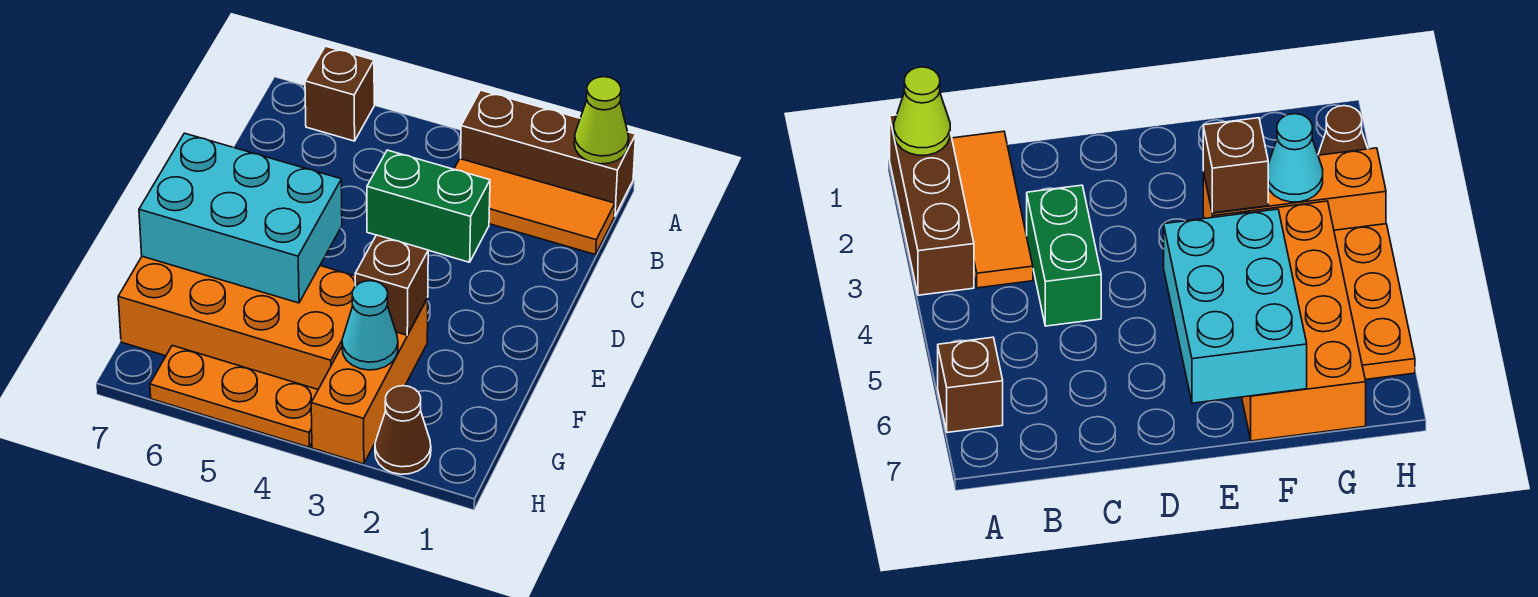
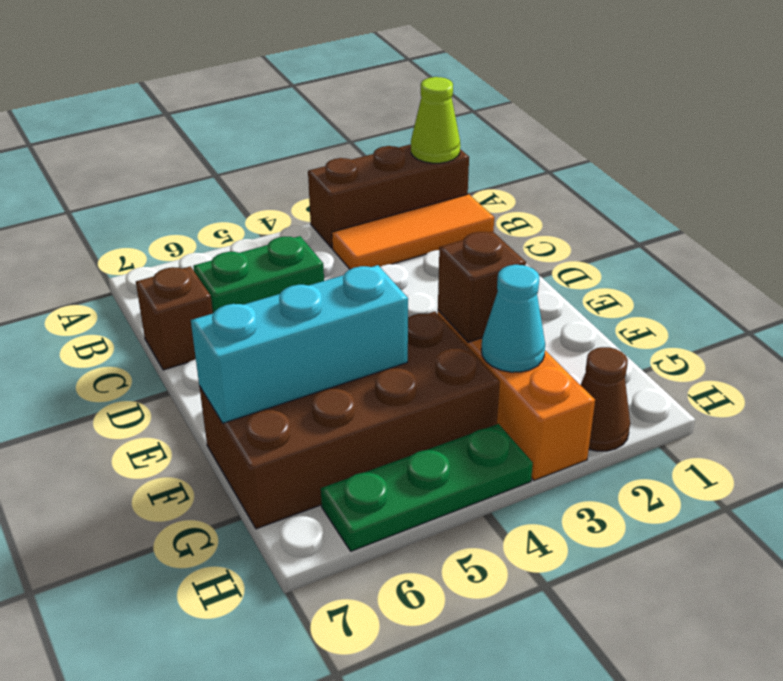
brown brick A6 level 1 -> brown brick C7 level 1
green brick C3:C4 level 1 -> green brick C5:C6 level 1
cyan brick E5:F7 level 2 -> cyan brick F5:F7 level 2
orange brick F4:G7 level 1 -> brown brick F4:G7 level 1
orange plate H4:H6 level 1 -> green plate H4:H6 level 1

